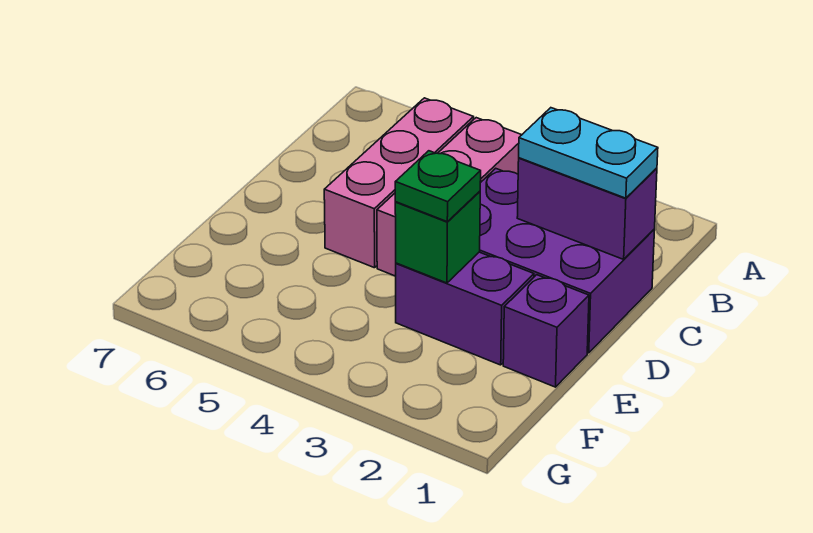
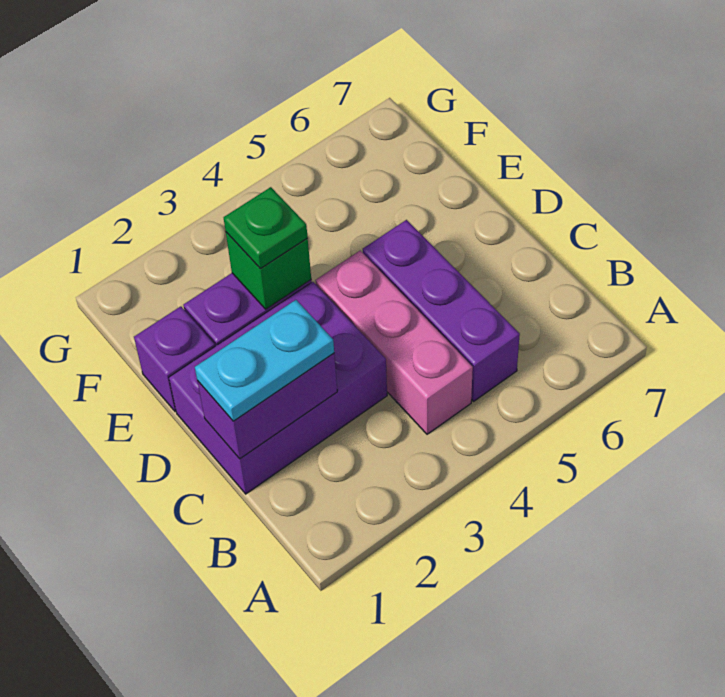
pink brick B5:D5 level 1 -> purple brick B5:D5 level 1

